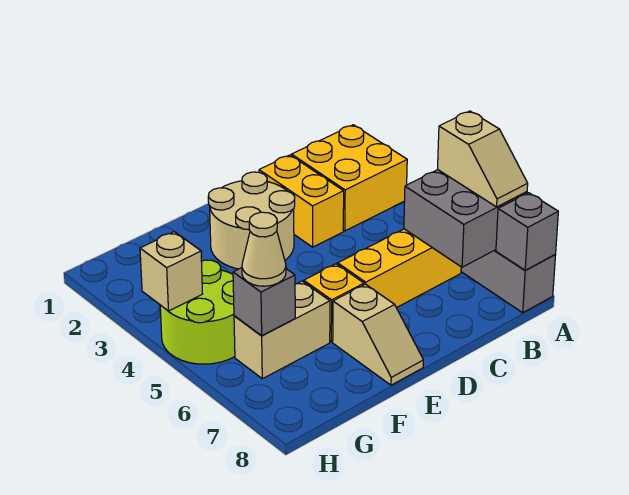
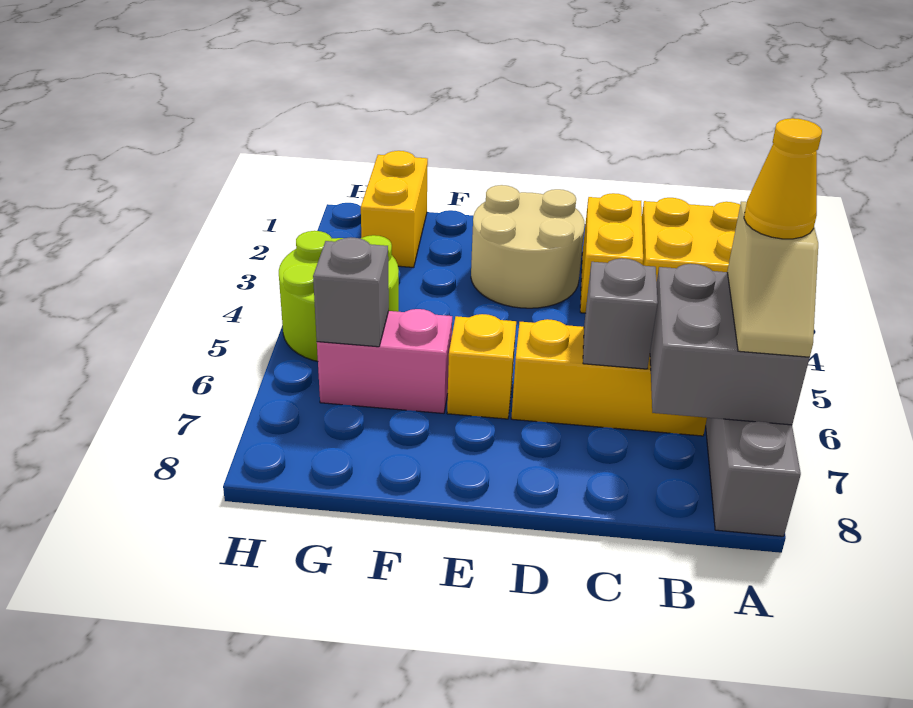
none -> yellow cone A6 level 4
grey brick A8 level 2 -> grey brick C6 level 2
tan slope E7:E8 level 1 top 7 -> none
tan brick F6:G6 level 1 -> pink brick F6:G6 level 1
none -> yellow brick G1:G2 level 1
tan cone G6 level 3 -> none
tan brick H4 level 2 -> none

